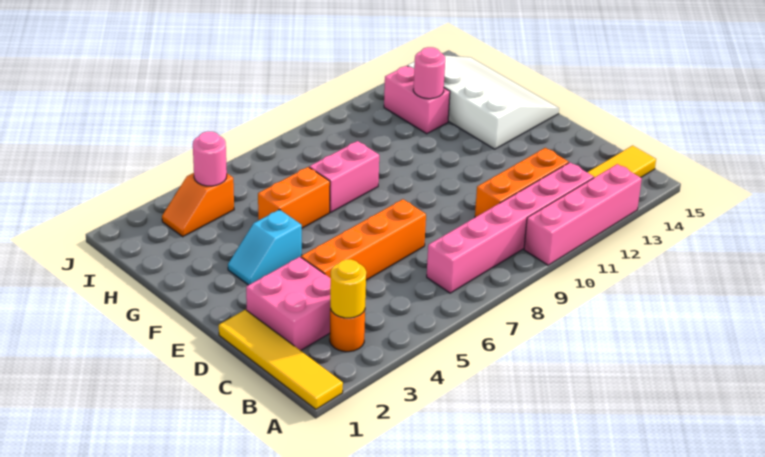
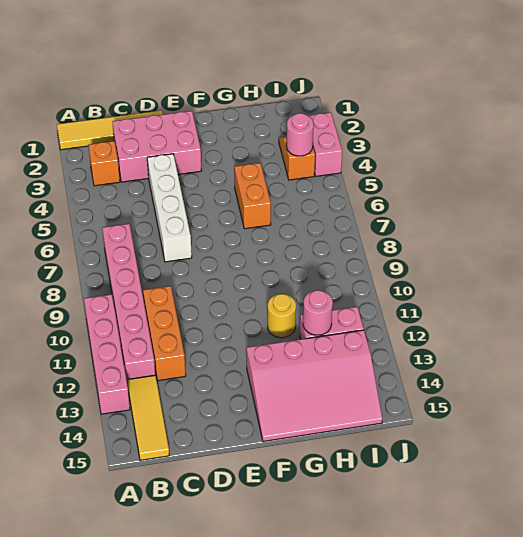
orange round brick B3 level 1 -> orange brick B3 level 1
yellow round brick B3 level 2 -> yellow round brick G11 level 1
pink brick C2:D3 level 1 -> pink brick C2:E3 level 1
orange brick D4:D7 level 1 -> white brick D4:D7 level 1
cyan slope F3:F4 level 1 top 4 -> none
white slope F13:I15 level 1 top 13 -> pink slope F13:I15 level 1 top 13
pink brick G7:G8 level 1 -> pink brick J3:J4 level 1

